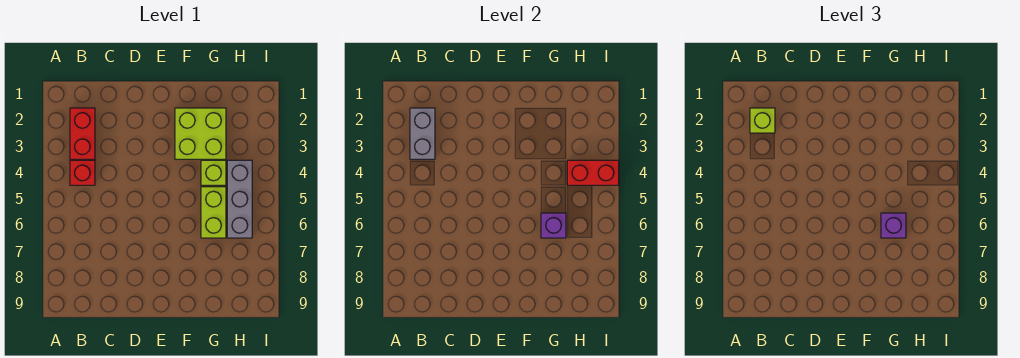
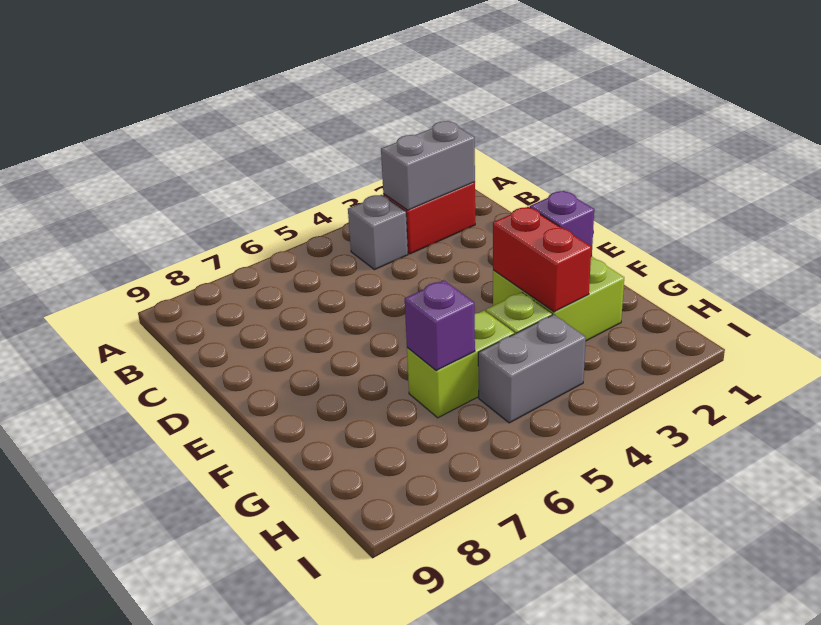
lime brick B2 level 3 -> none
red brick B4 level 1 -> grey brick B4 level 1
purple brick G6 level 3 -> purple brick F2 level 2
grey brick H4:H6 level 1 -> grey brick H4:H5 level 1
red brick H4:I4 level 2 -> red brick F3:G3 level 2

